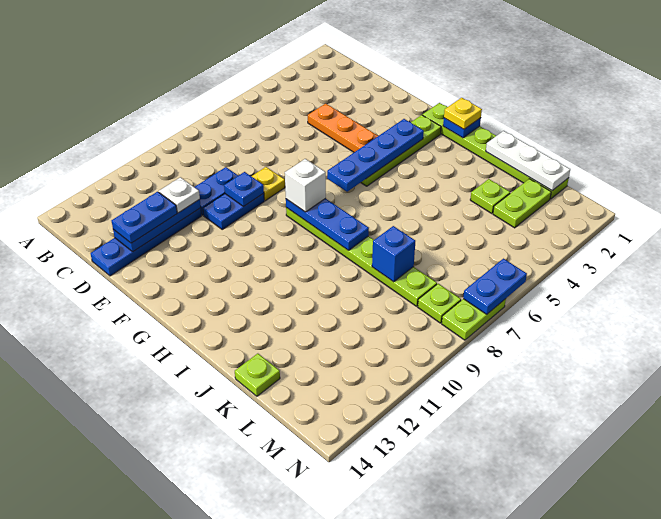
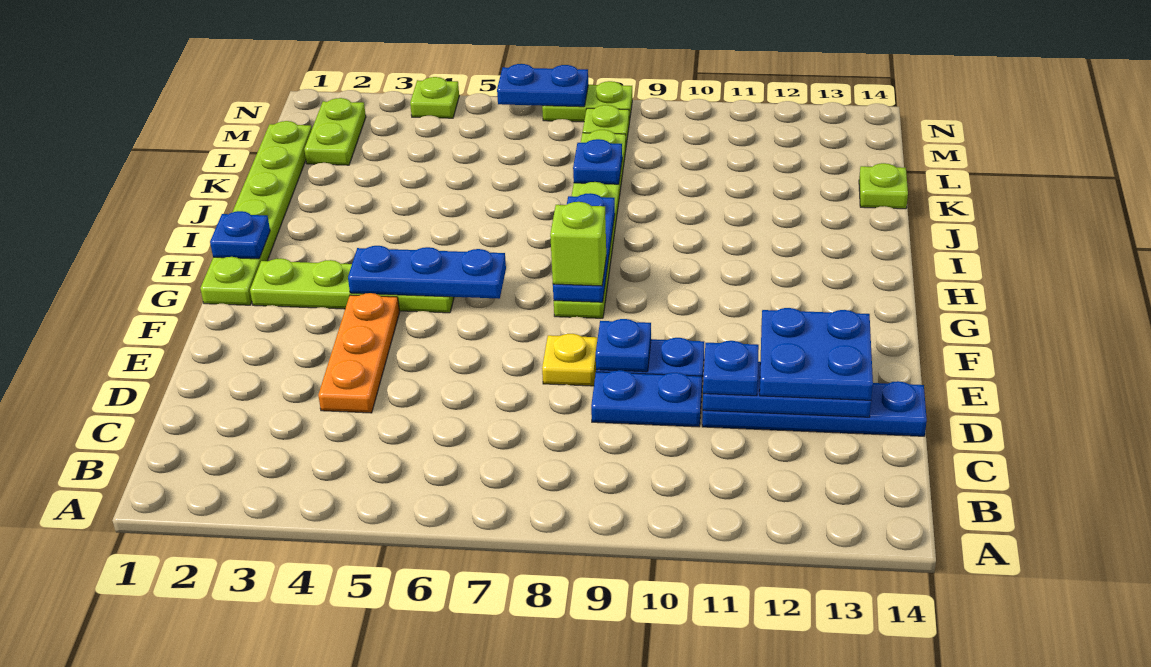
white plate D11 level 3 -> blue plate D11 level 3
blue plate D12:D13 level 3 -> blue plate D12:E13 level 3
blue plate G3:G6 level 2 -> blue plate G4:G6 level 2
white brick G8 level 3 -> lime brick G8 level 3
yellow plate H1 level 3 -> none
white plate J1:L1 level 2 -> none
lime plate K3 level 1 -> lime plate N4 level 1
blue brick K8 level 2 -> blue plate K8 level 2
lime plate L2:L3 level 1 -> lime plate L2:M2 level 1

